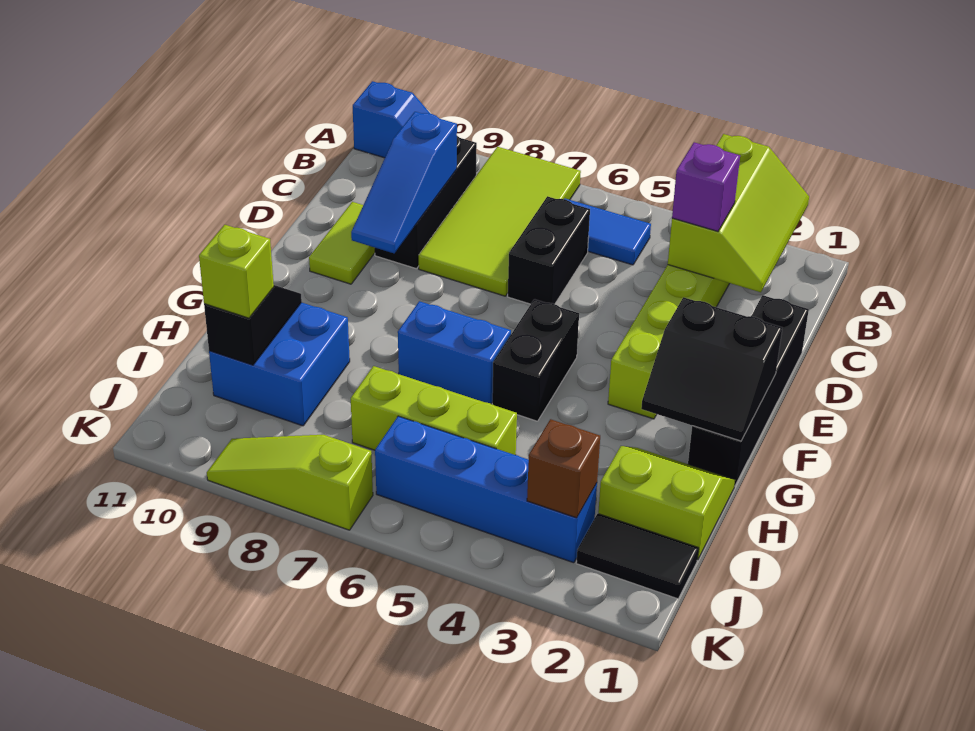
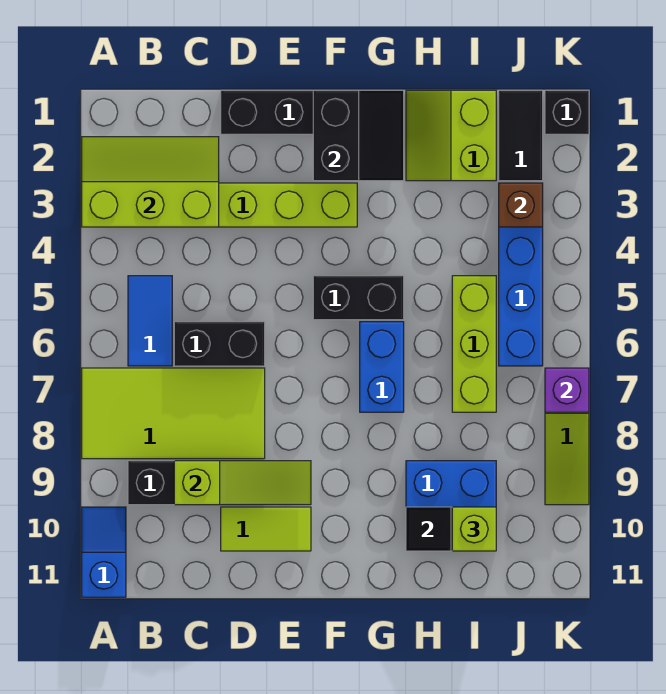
purple brick C3 level 3 -> purple brick K7 level 2
blue slope C9:E9 level 2 top C -> lime slope C9:E9 level 2 top C
none -> black brick K1 level 1

